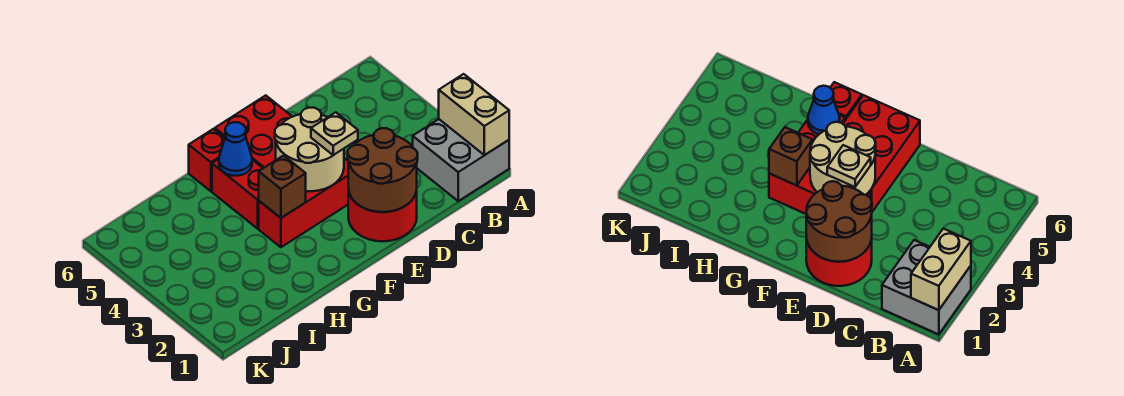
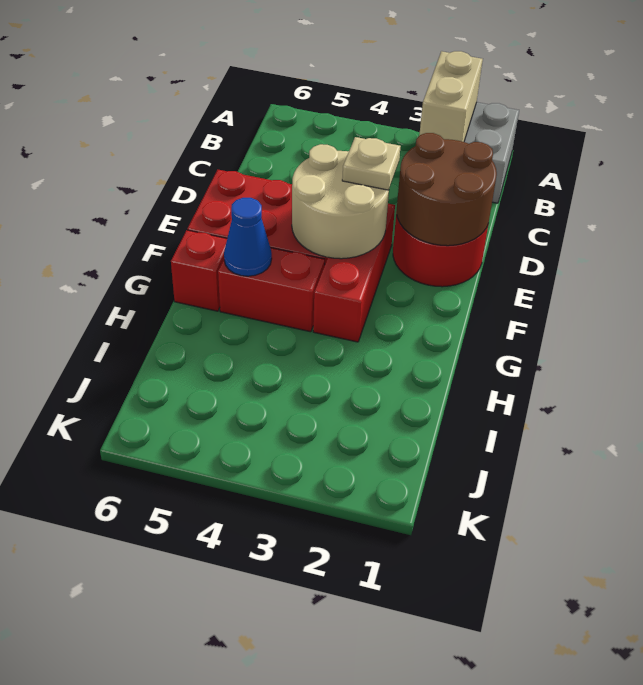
tan brick A1:A2 level 2 -> tan brick A2:B2 level 2
brown brick G3 level 2 -> none

